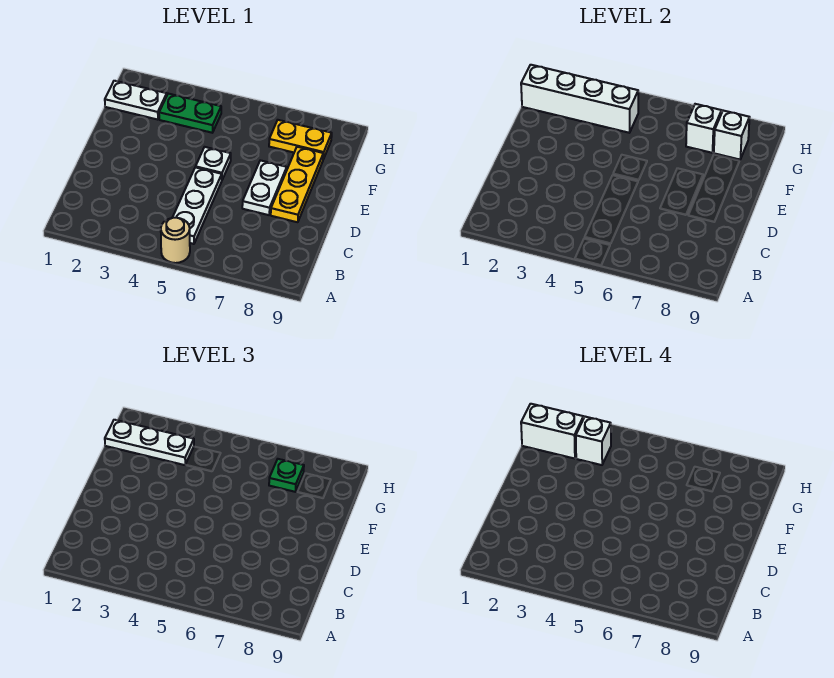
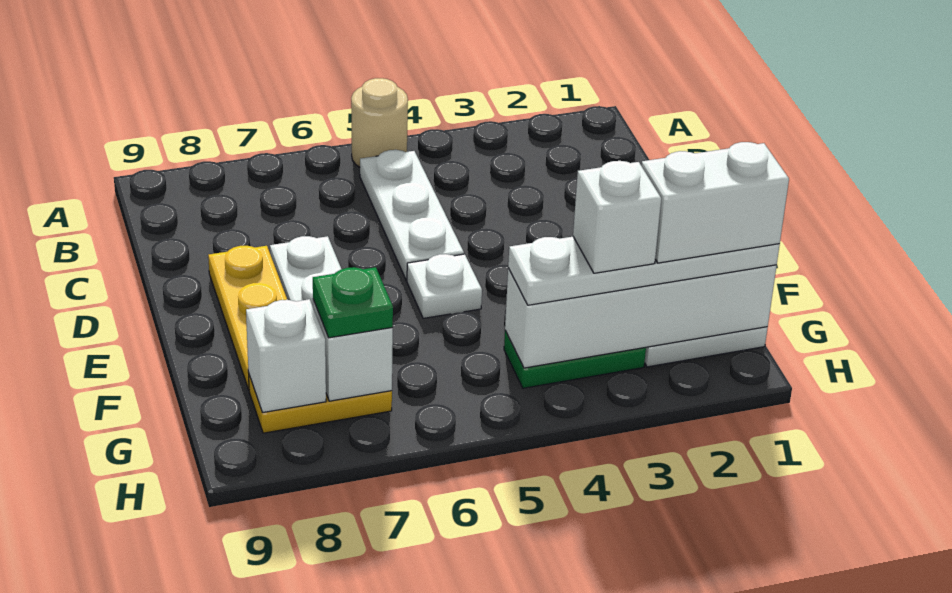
white plate G1:G3 level 3 -> white plate G1:G4 level 3

